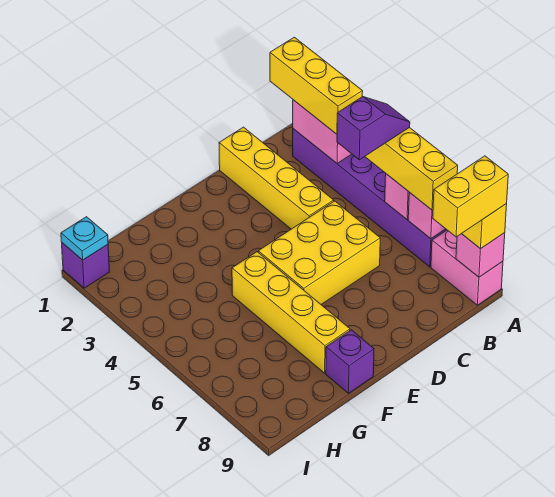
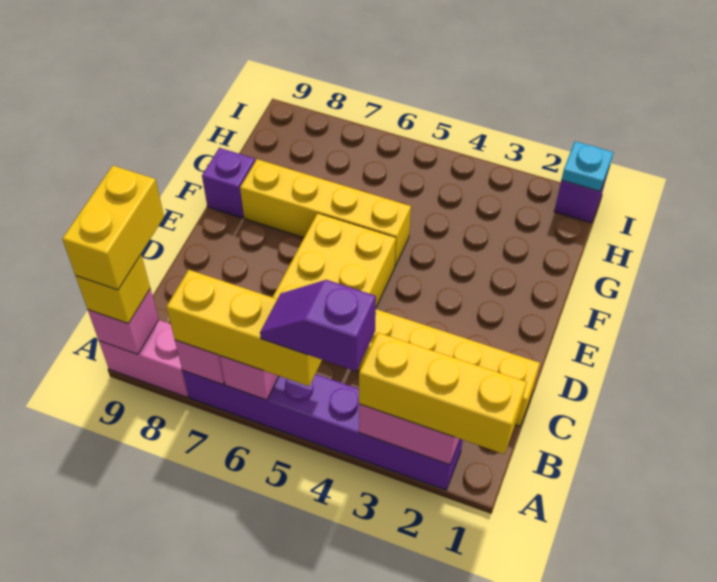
purple slope A5:B5 level 4 top B -> purple slope A4:A5 level 4 top 4

